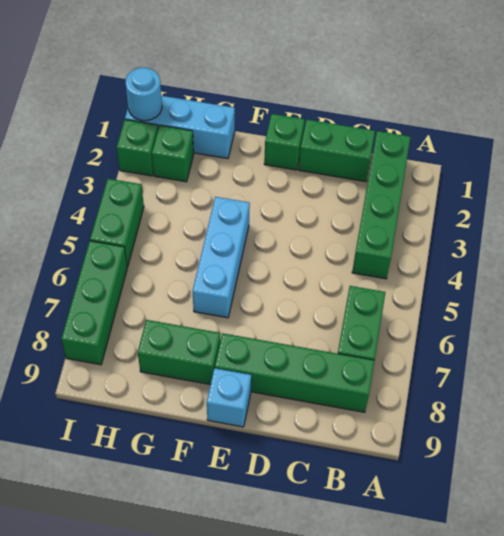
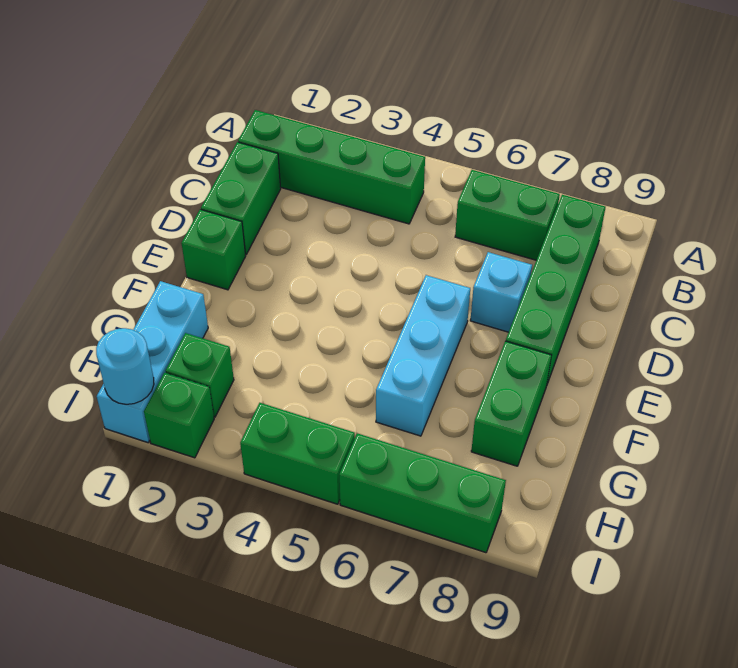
cyan brick E9 level 1 -> cyan brick D7 level 1
cyan brick F4:F6 level 1 -> cyan brick E6:G6 level 1

